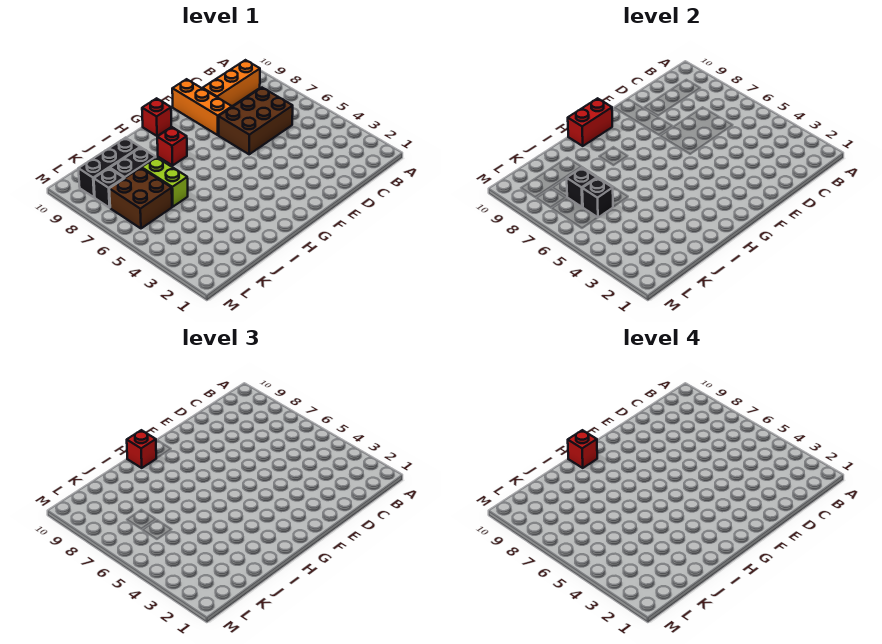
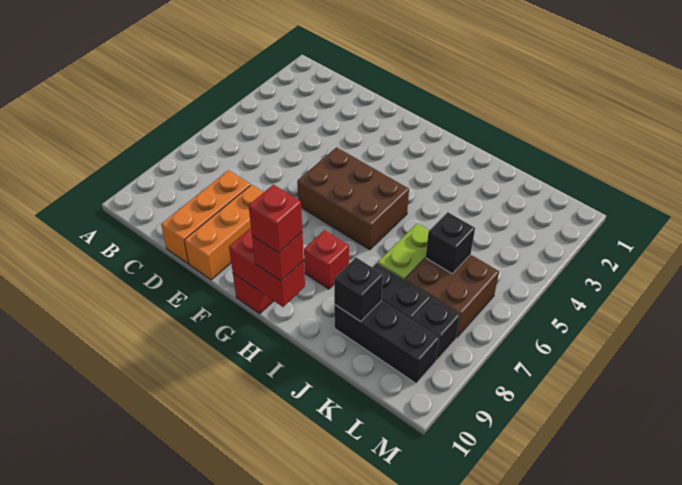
orange brick B9:D9 level 1 -> orange brick D8:D10 level 1
brown brick C6:E7 level 1 -> brown brick F5:H6 level 1
black brick K7 level 2 -> black brick J9 level 2

